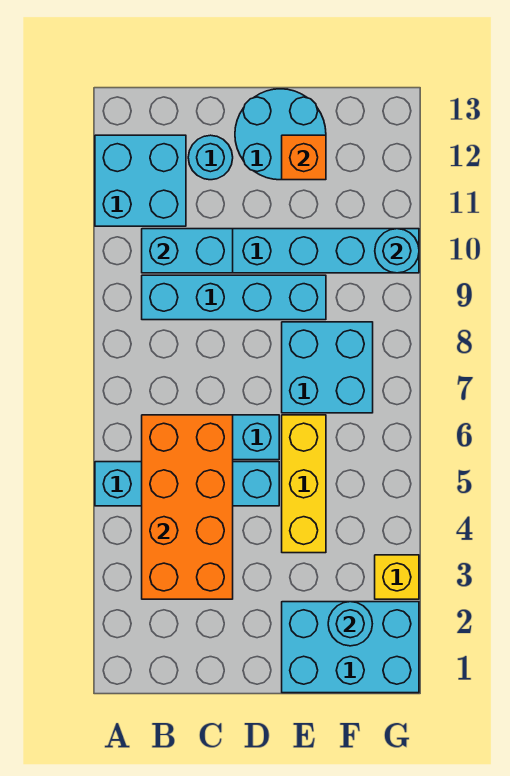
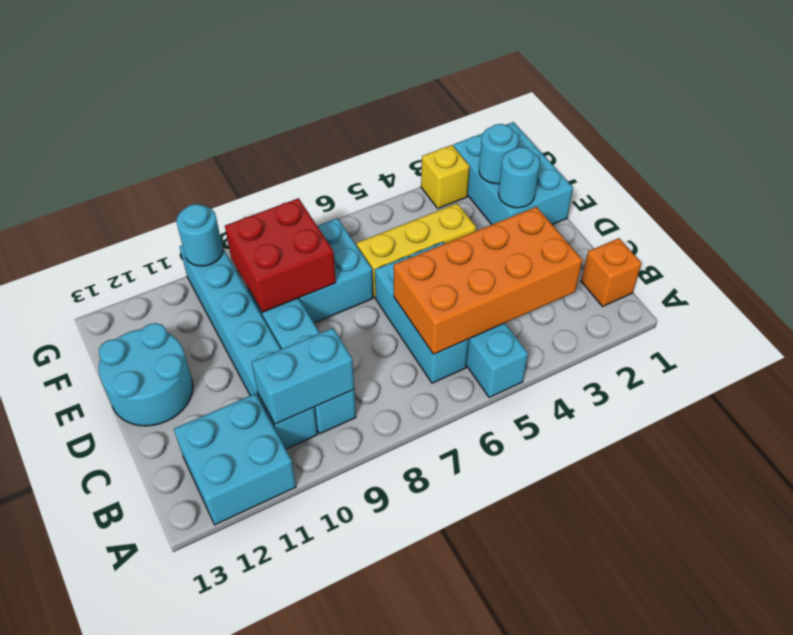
cyan brick B10:C10 level 2 -> cyan brick B9:B10 level 2
cyan round brick C12 level 1 -> cyan round brick E2 level 2
none -> red brick E8:F9 level 2
orange brick E12 level 2 -> orange brick B1 level 1

